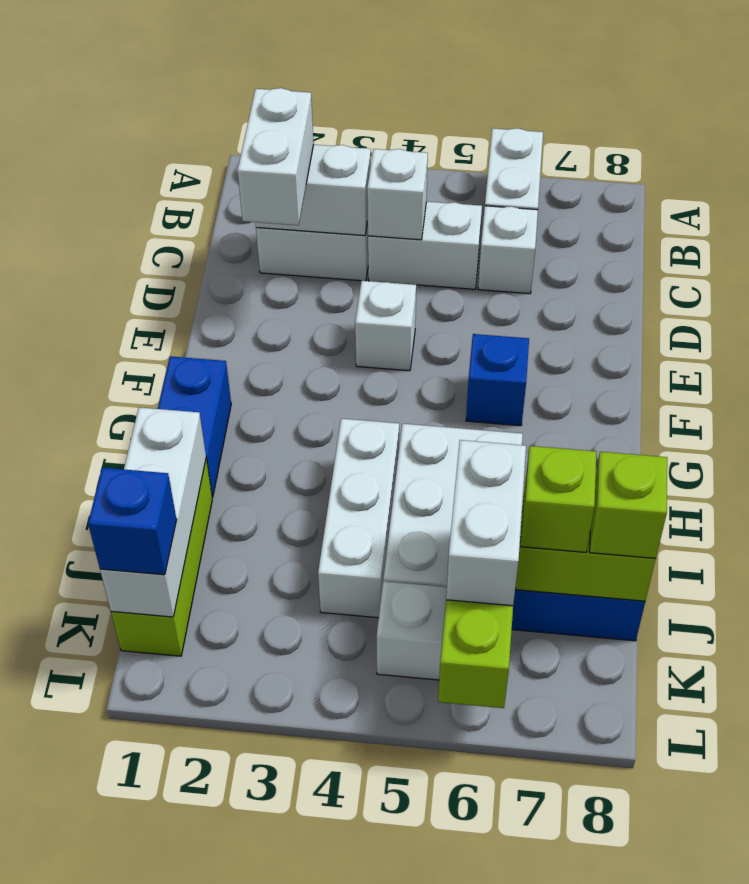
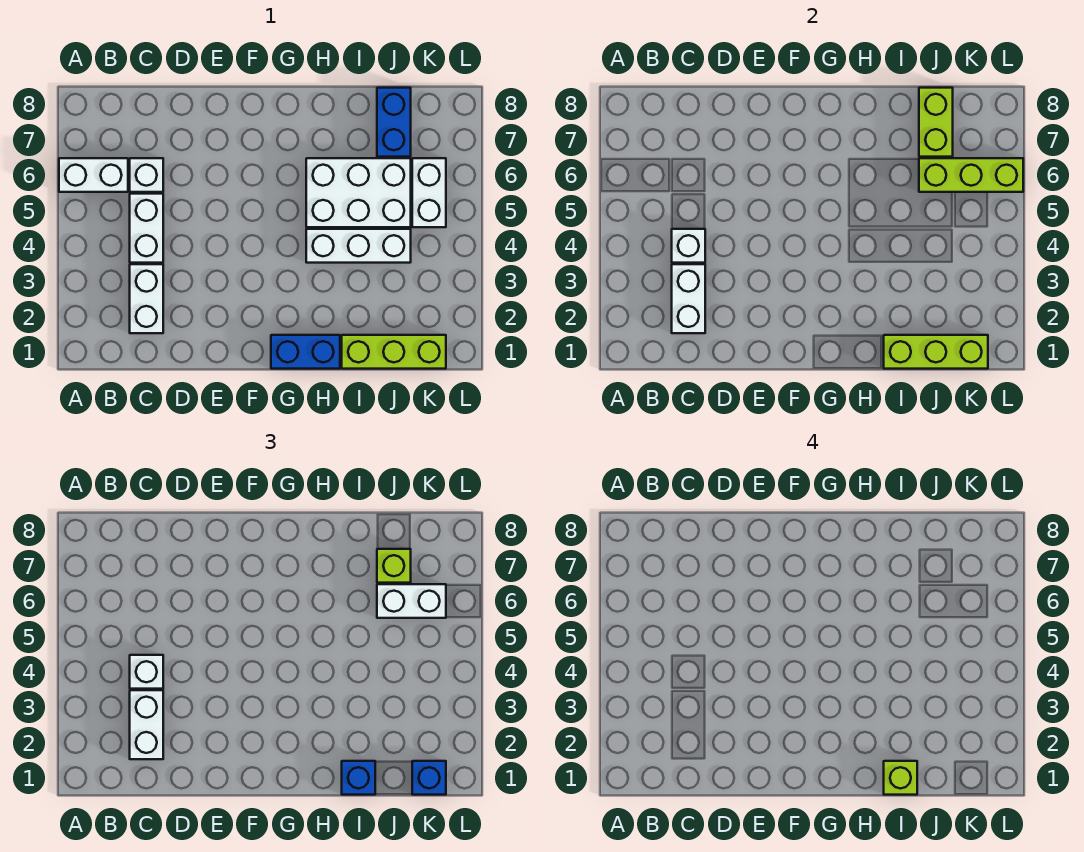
white brick C2:D2 level 3 -> white brick C2:C3 level 3
white brick E4 level 1 -> white brick C4 level 3
blue brick F6 level 1 -> blue brick I1 level 3
white brick I1:K1 level 2 -> lime brick I1:K1 level 2
lime brick J8 level 3 -> lime brick I1 level 4

